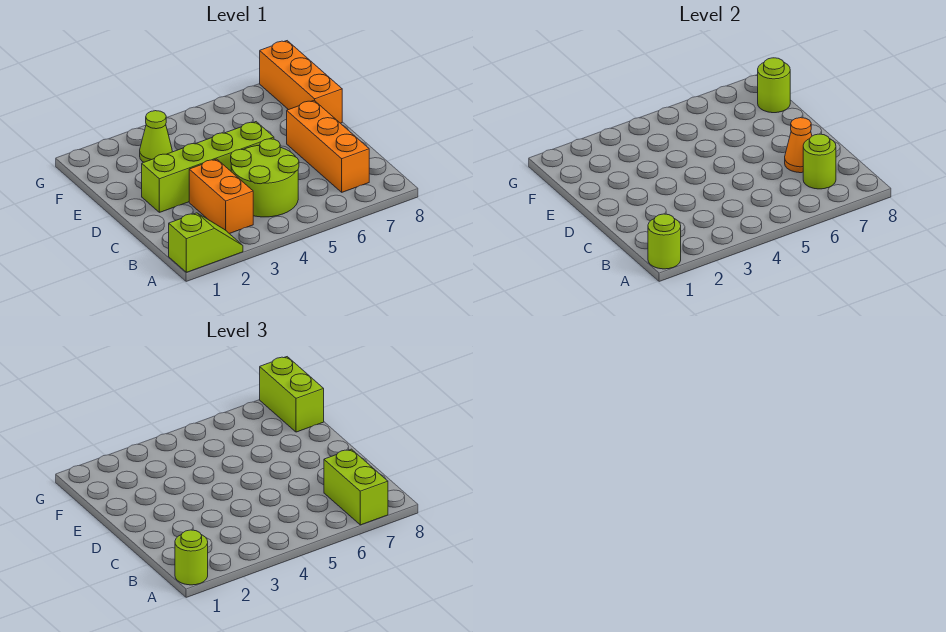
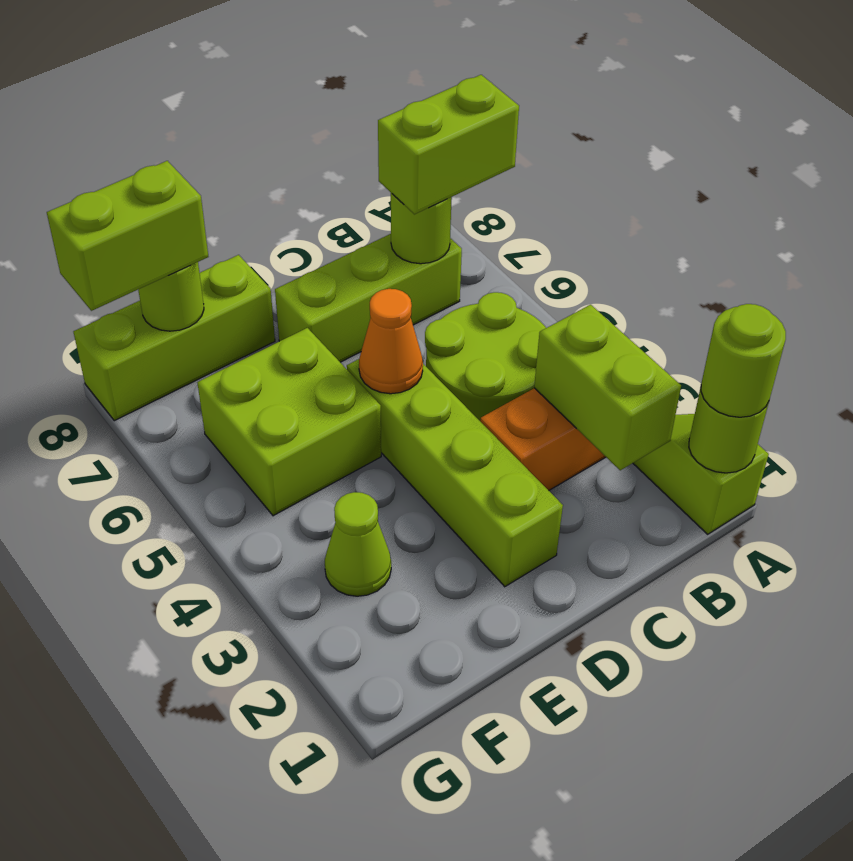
none -> lime brick B2:B3 level 2
orange brick B7:D7 level 1 -> lime brick B7:D7 level 1
orange cone C7 level 2 -> orange cone D5 level 2
none -> lime brick E5:F6 level 1
orange brick E8:G8 level 1 -> lime brick E8:G8 level 1

